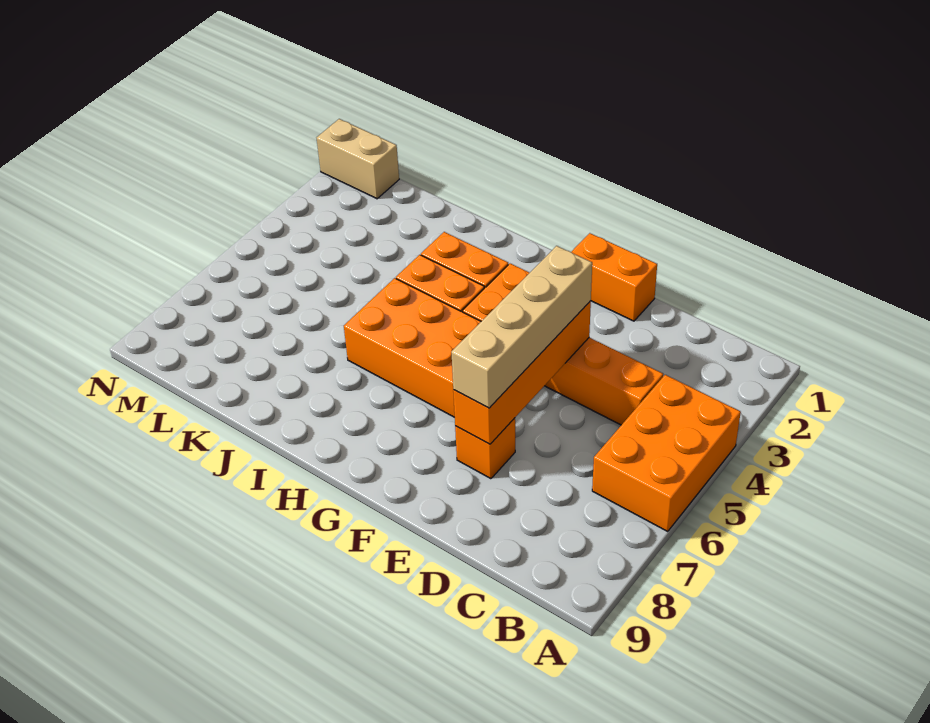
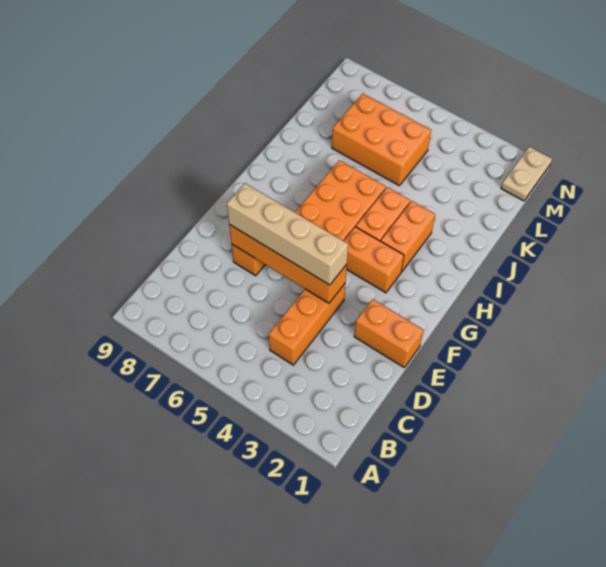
orange brick A4:B6 level 1 -> orange brick K5:L7 level 1
orange brick E1:F1 level 1 -> orange brick E1:E2 level 1
tan brick M1:N1 level 1 -> tan plate M1:N1 level 1

